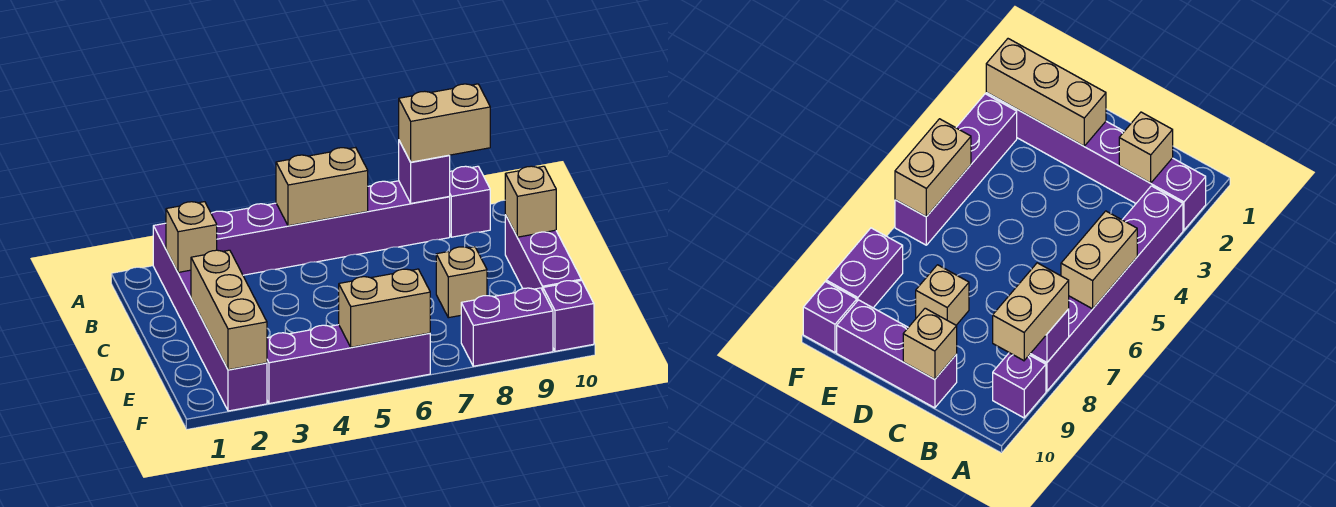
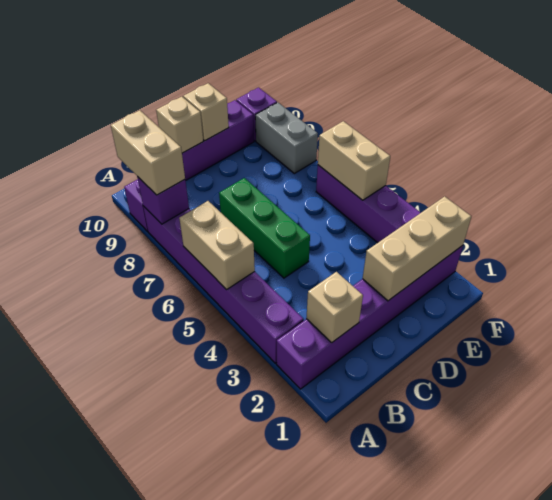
none -> green brick C5:C7 level 1
tan brick D8 level 1 -> tan brick D10 level 2
purple brick F8:F9 level 1 -> grey brick F8:F9 level 1

